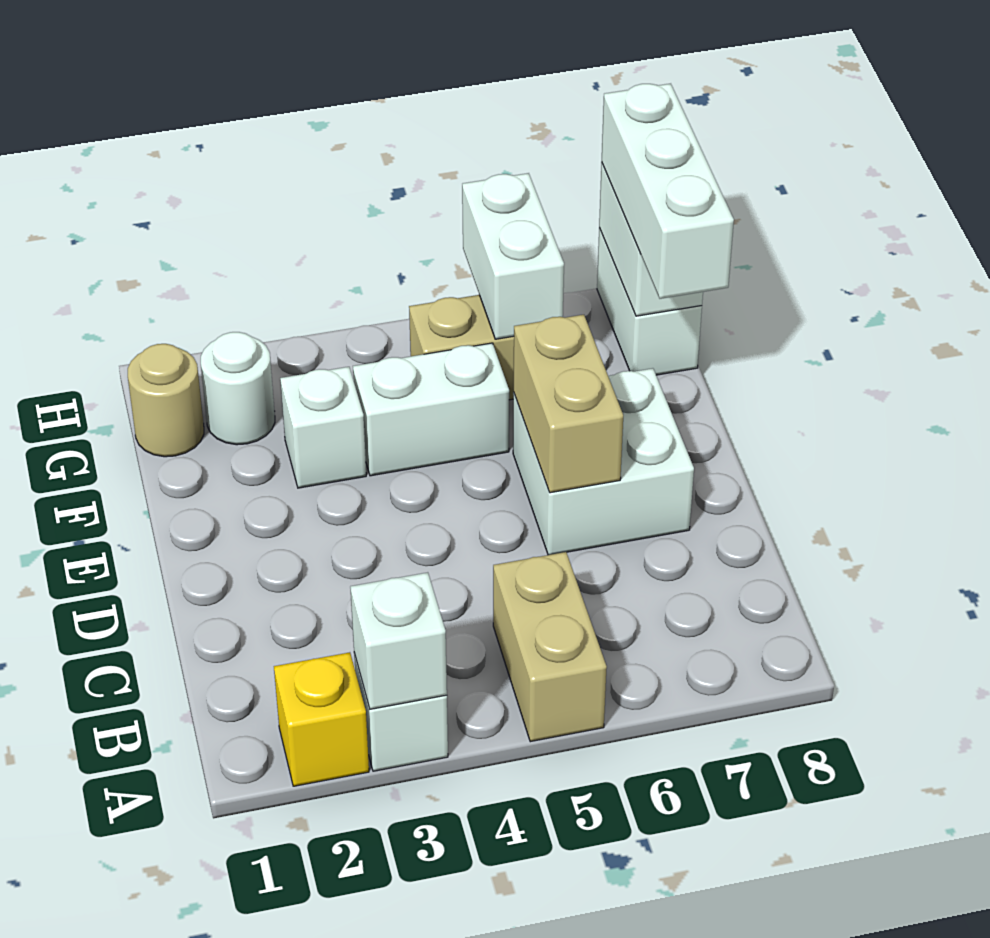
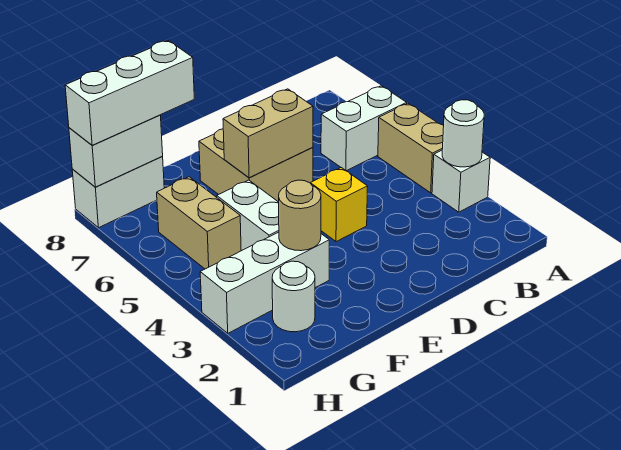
yellow brick A2 level 1 -> yellow brick D4 level 1
white brick A3 level 2 -> white round brick A3 level 2
tan brick A5:B5 level 1 -> tan brick A4:A5 level 1
white brick D6:E7 level 1 -> tan brick D6:E7 level 1
white brick F3 level 1 -> white brick F3:H3 level 1
tan round brick G1 level 1 -> tan round brick F3 level 2
white brick G6:H6 level 2 -> white brick A6:B6 level 1

